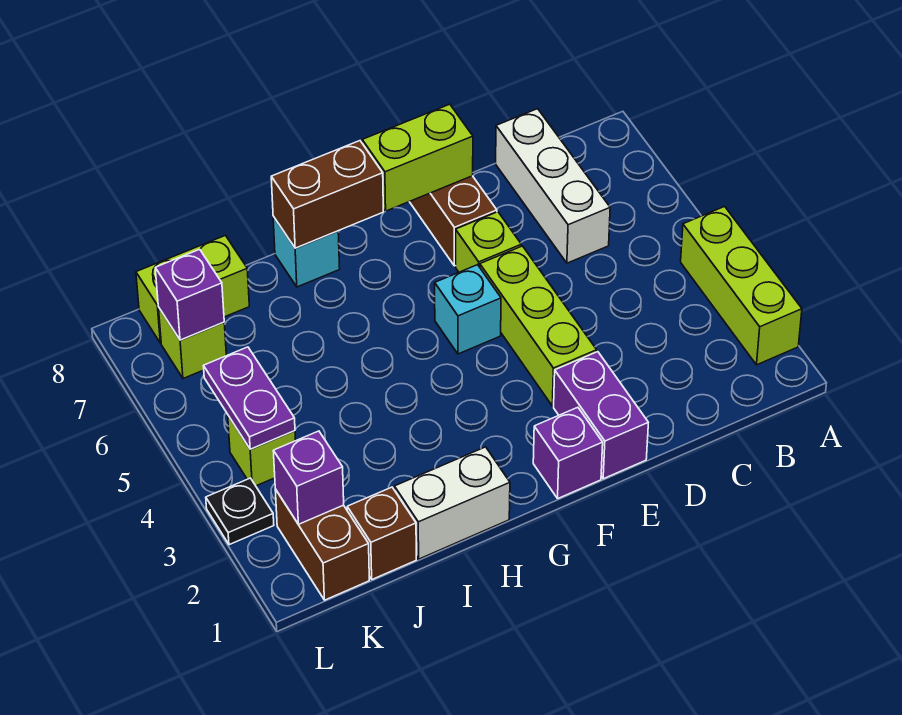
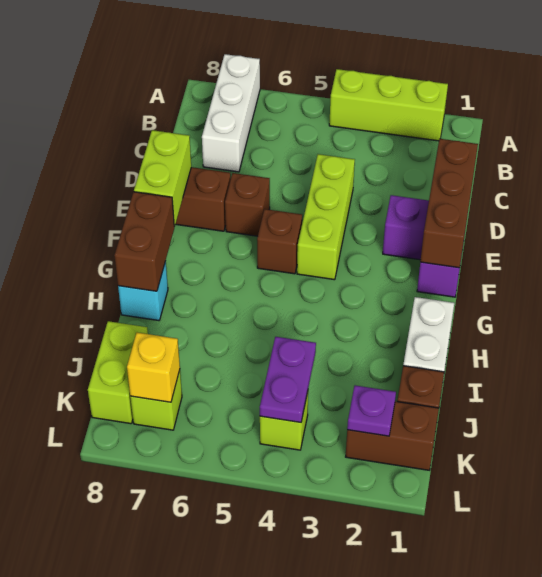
white brick C6:C8 level 1 -> white brick A7:C7 level 1
none -> brown brick D1:F1 level 2
lime brick E3:E5 level 1 -> lime brick D4:F4 level 1
lime brick E6 level 1 -> brown brick E6 level 1
cyan brick F5 level 1 -> brown brick F5 level 1
purple brick K2 level 2 -> purple plate K2 level 2
purple plate K4:K5 level 2 -> purple plate J4:K4 level 2
purple brick K7 level 2 -> yellow brick K7 level 2
black plate L3 level 1 -> none

